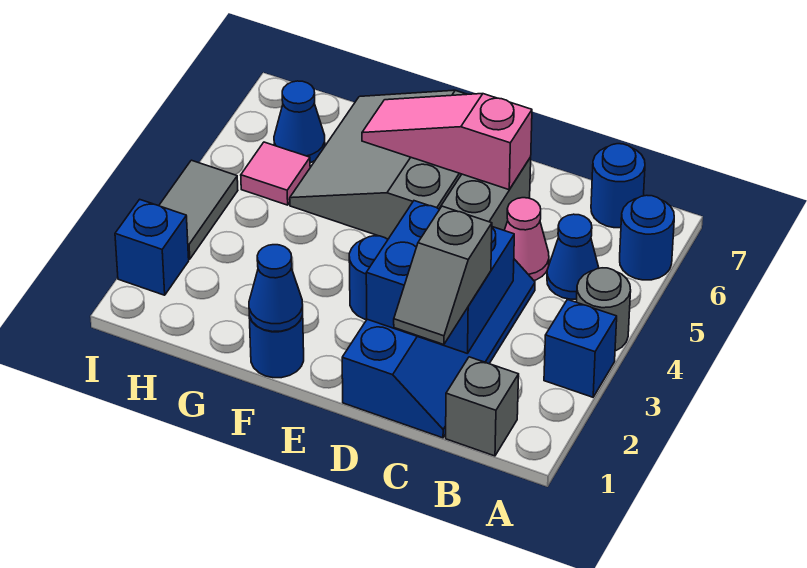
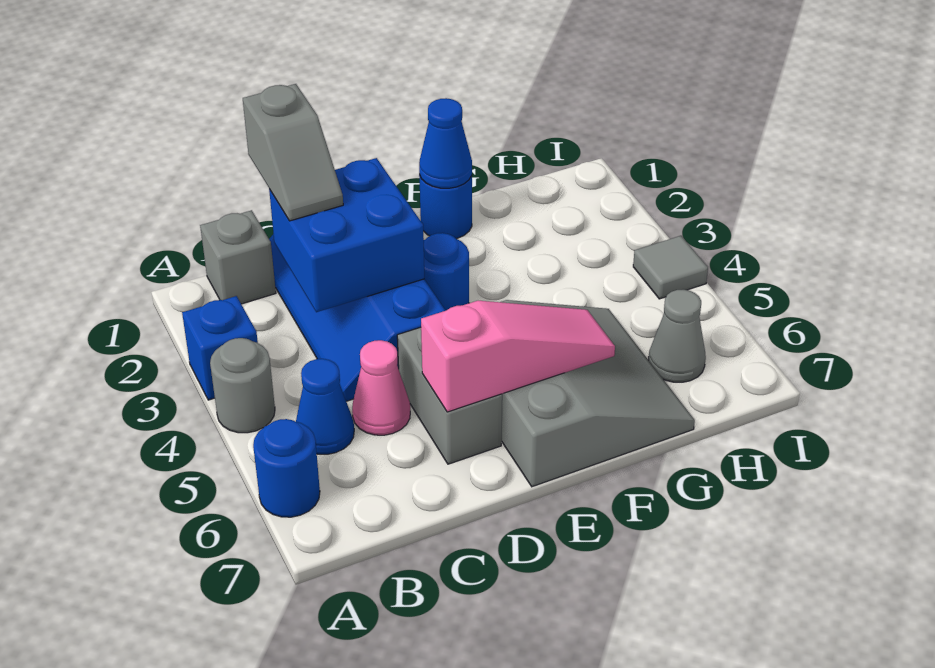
blue round brick B7 level 1 -> none
grey slope C1:C2 level 3 top 2 -> grey slope C1:C2 level 3 top 1
pink tile H5 level 1 -> none
blue cone H6 level 1 -> grey cone H6 level 1
blue brick I2 level 1 -> none
grey tile I3:I4 level 1 -> grey tile I4 level 1

